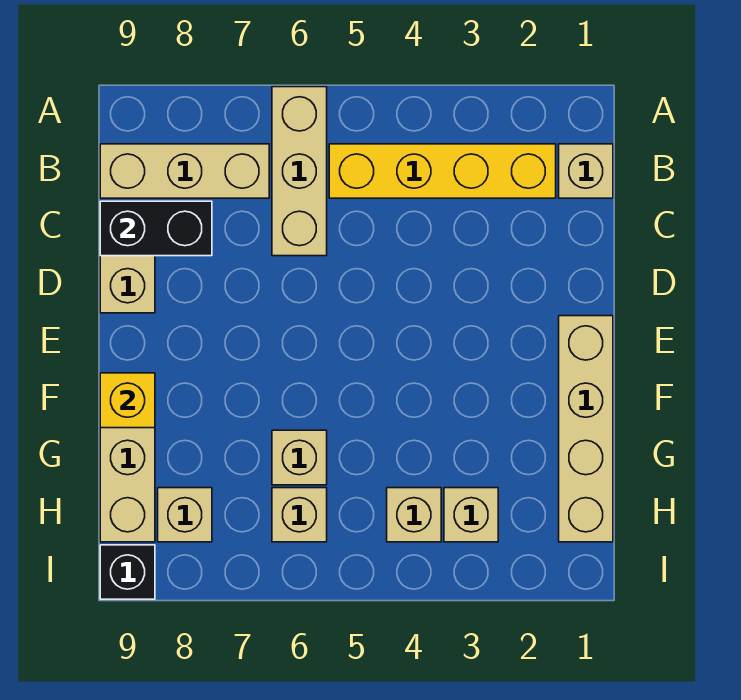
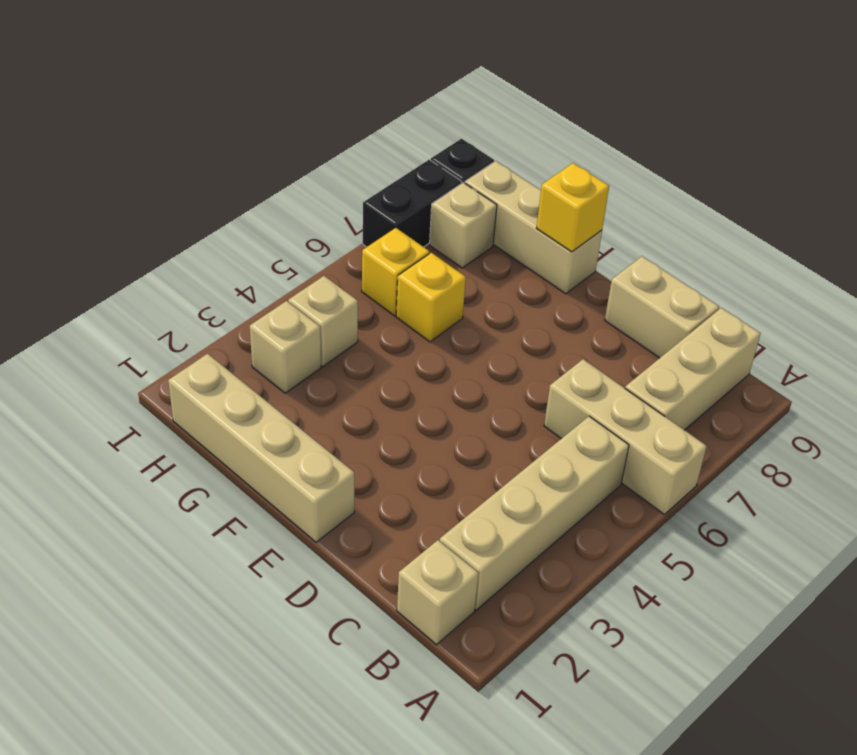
yellow brick B2:B5 level 1 -> tan brick B2:B5 level 1
black brick C8:C9 level 2 -> black brick I7:I8 level 1
tan brick G6 level 1 -> yellow brick G6 level 1
tan brick H6 level 1 -> yellow brick H6 level 1

